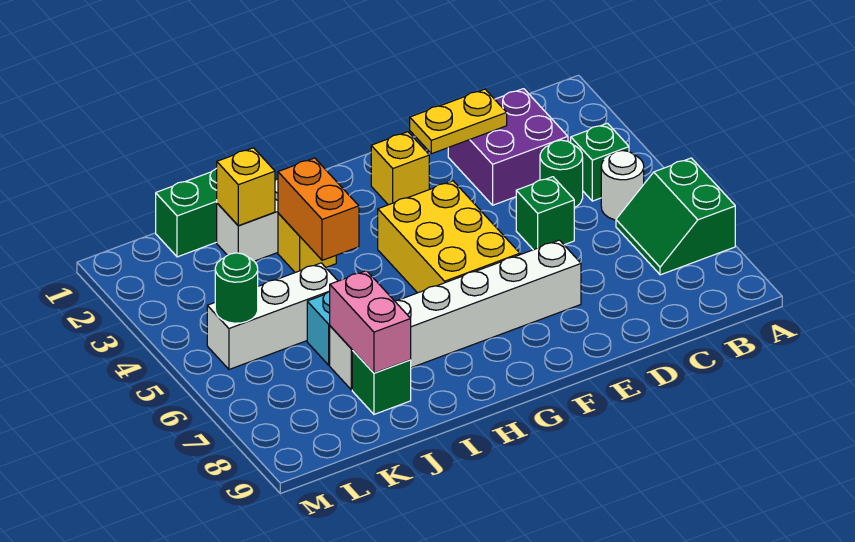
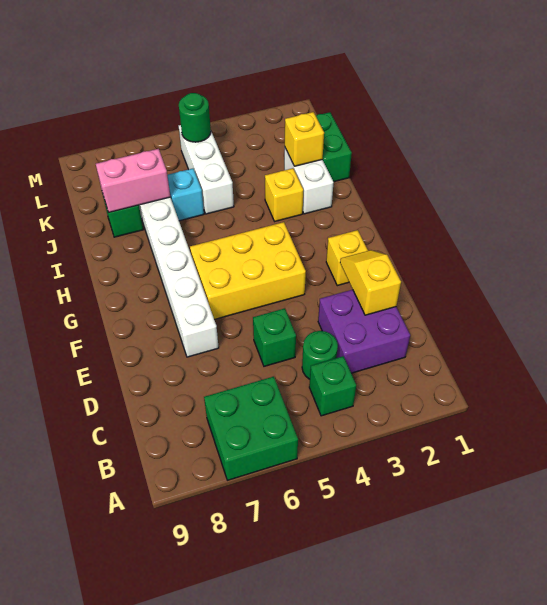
green slope A6:B7 level 1 top A -> green brick A6:B7 level 1
white round brick B5 level 1 -> none
yellow plate D2:E2 level 2 -> yellow slope D2:E2 level 2 top D
orange brick I3:I4 level 2 -> none

